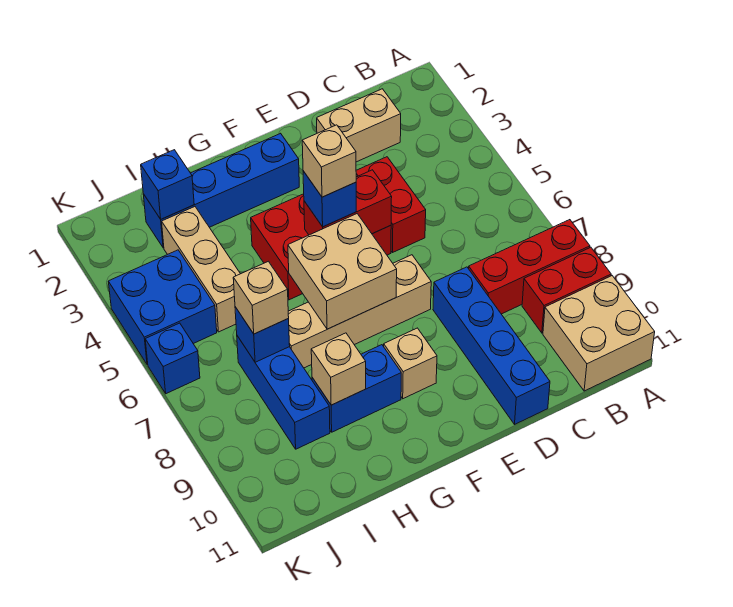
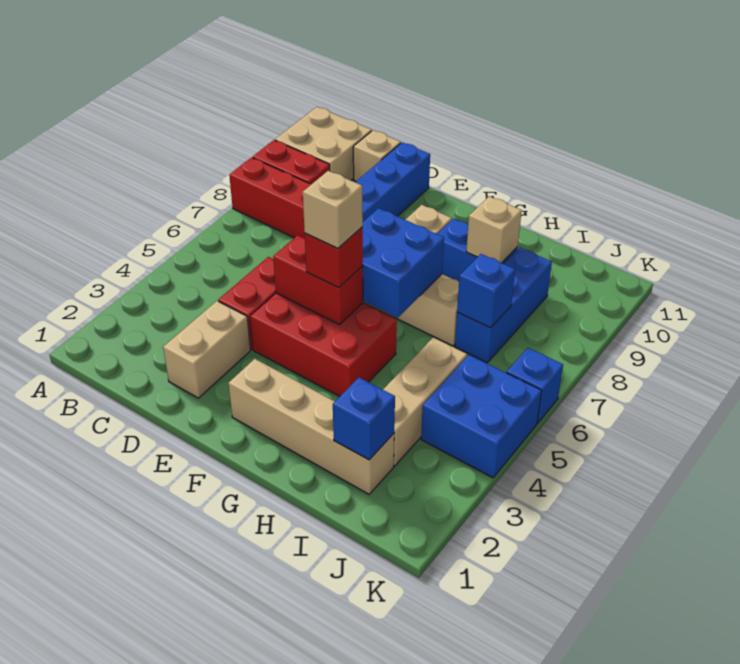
tan brick C2:D2 level 1 -> tan brick D2:D3 level 1
blue brick F2:I2 level 1 -> tan brick F2:I2 level 1
blue brick F5 level 3 -> red brick F5 level 3
tan brick F6:G7 level 2 -> blue brick F6:G7 level 2
tan brick I7 level 3 -> tan brick C11 level 1

